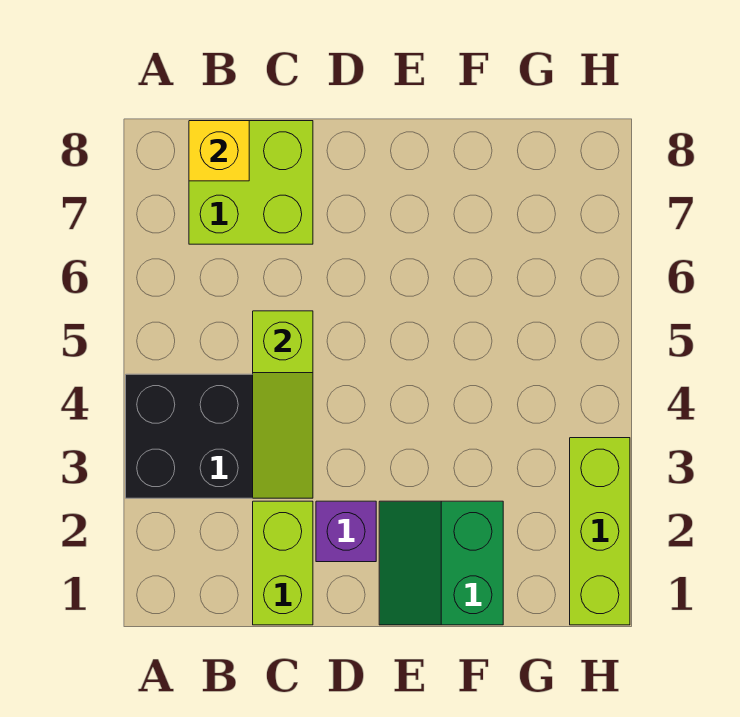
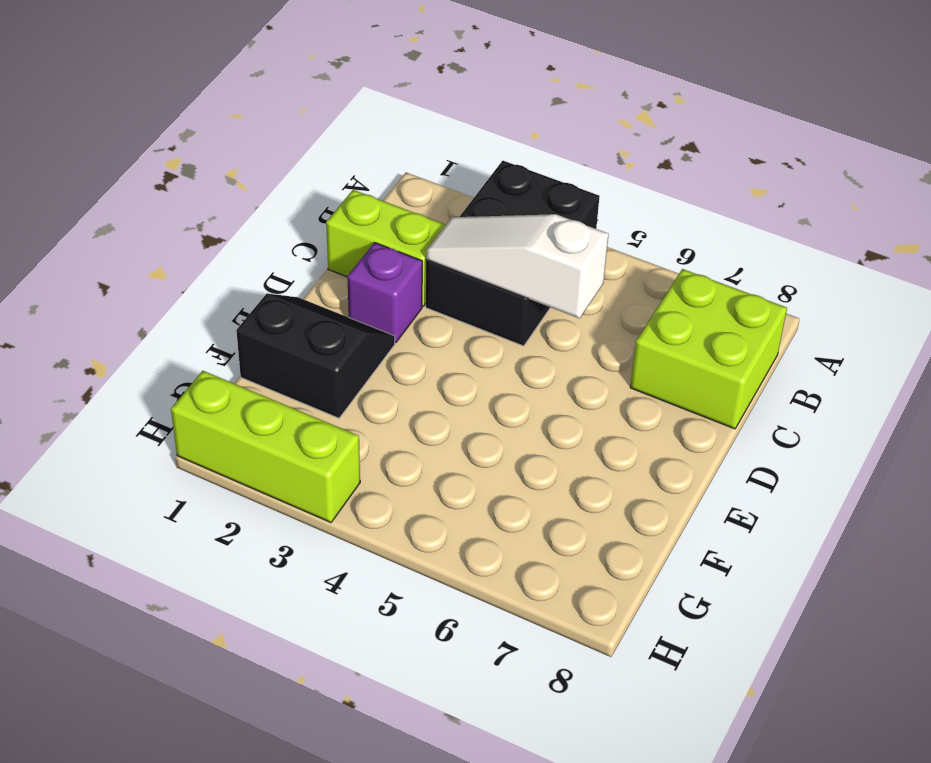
yellow brick B8 level 2 -> none
lime slope C3:C5 level 2 top 5 -> white slope C3:C5 level 2 top 5
green slope E1:F2 level 1 top F -> black slope E1:F2 level 1 top F

